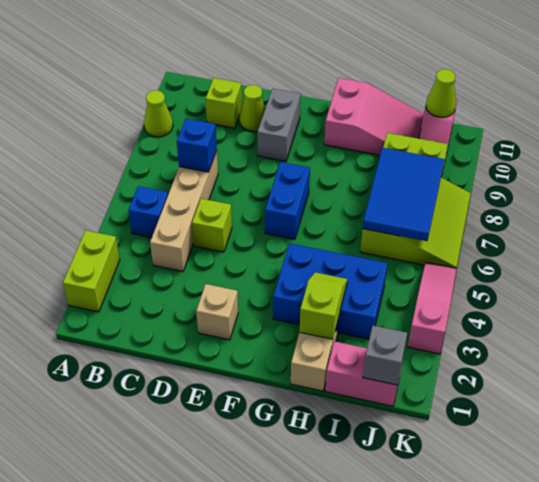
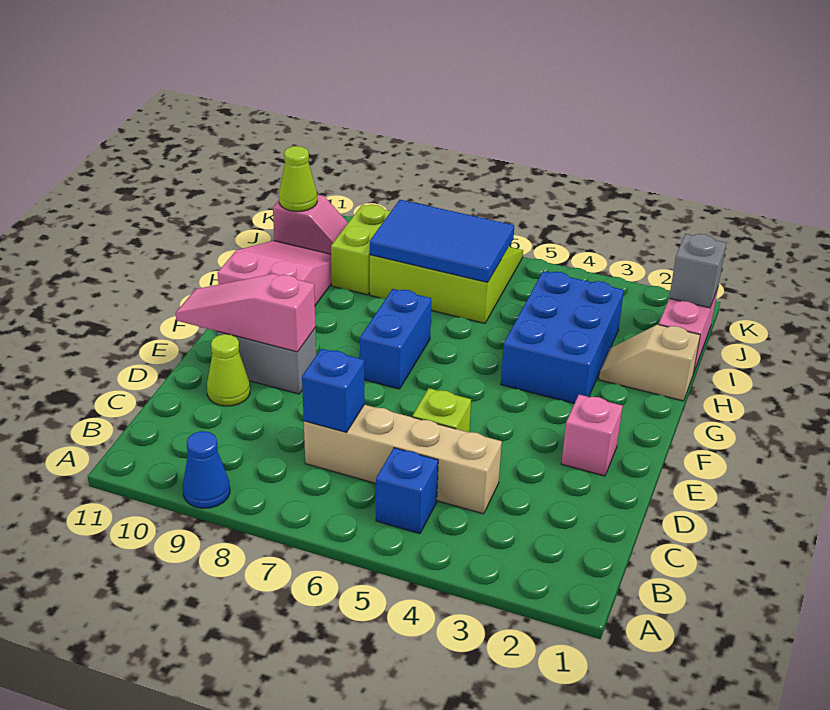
lime brick A2:A3 level 1 -> none
lime cone A9 level 1 -> blue cone A9 level 1
lime brick C10 level 1 -> none
tan brick E2 level 1 -> pink brick E2 level 1
blue brick F6:F7 level 1 -> blue brick F7:G7 level 1
lime slope H2:H3 level 2 top 2 -> none
pink slope K3:K5 level 1 top 3 -> pink slope E9:E11 level 2 top 9

